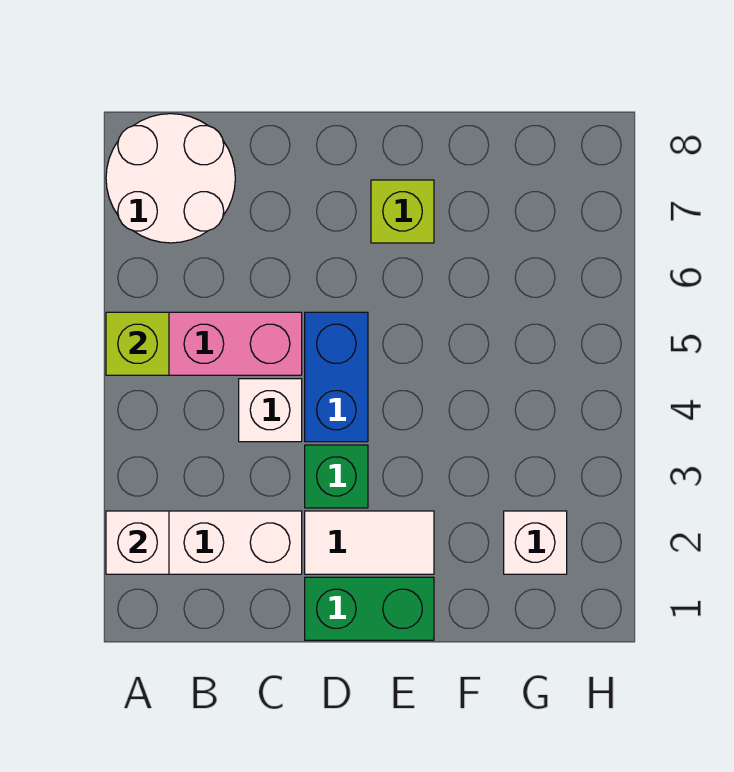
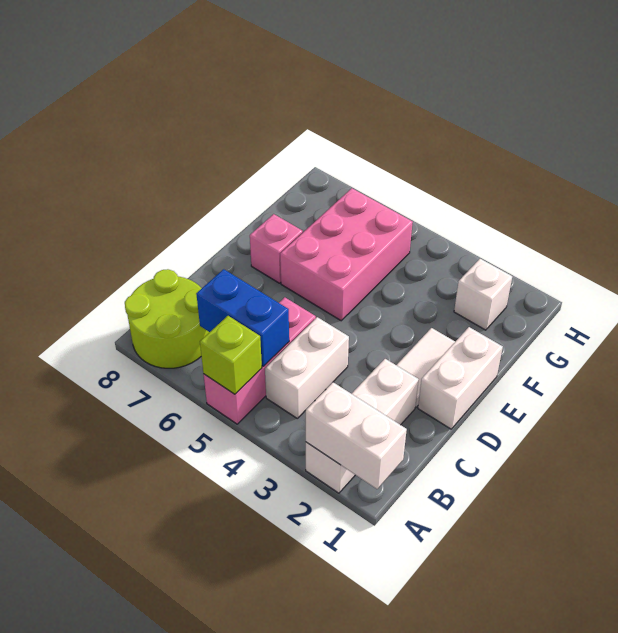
white brick A2 level 2 -> white brick A1:A2 level 2
white round brick A7:B8 level 1 -> lime round brick A7:B8 level 1
white brick C4 level 1 -> white brick B4:C4 level 1
green brick D1:E1 level 1 -> white brick D1:E1 level 1
green brick D3 level 1 -> none
blue brick D4:D5 level 1 -> blue brick B5:B6 level 2
none -> pink brick E5:G6 level 1
lime brick E7 level 1 -> pink brick E7 level 1

